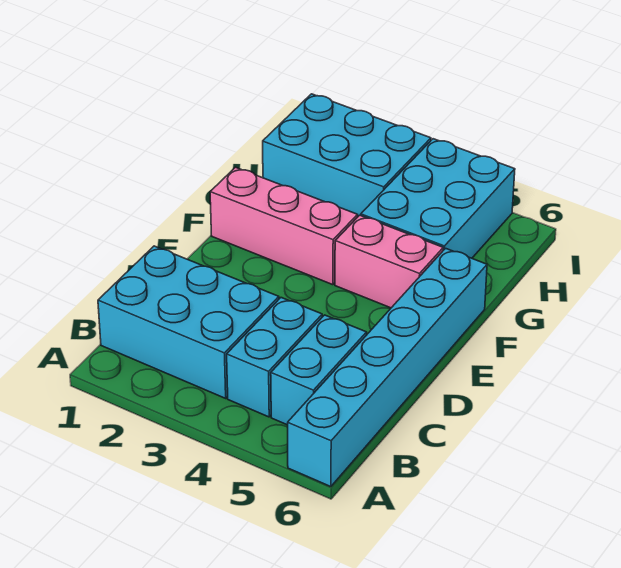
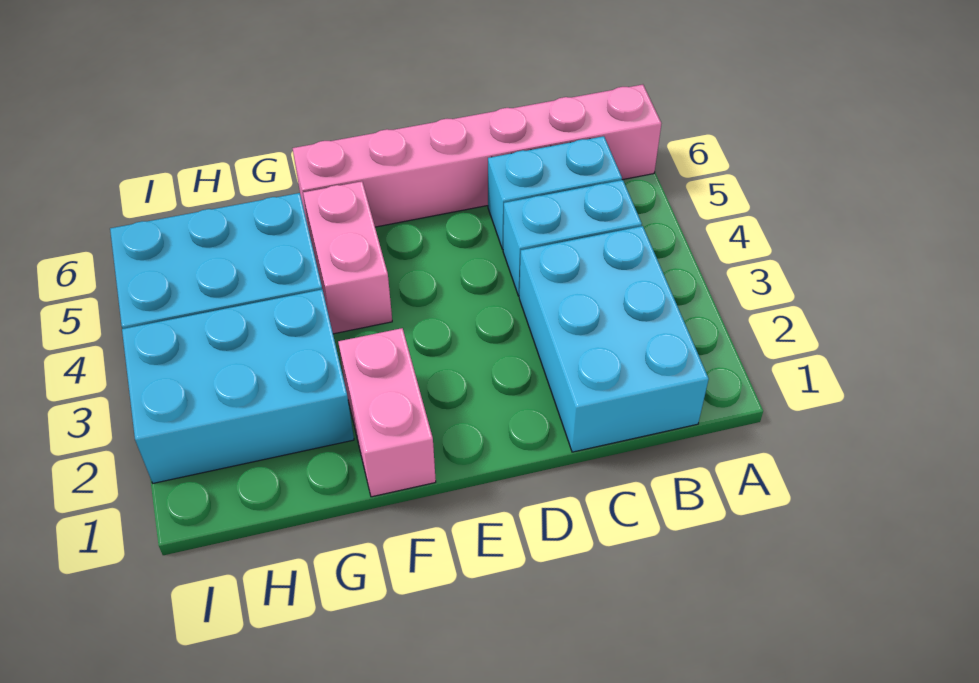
cyan brick A6:F6 level 1 -> pink brick A6:F6 level 1
pink brick F1:F3 level 1 -> pink brick F1:F2 level 1
cyan brick H1:I3 level 1 -> cyan brick G2:I3 level 1

